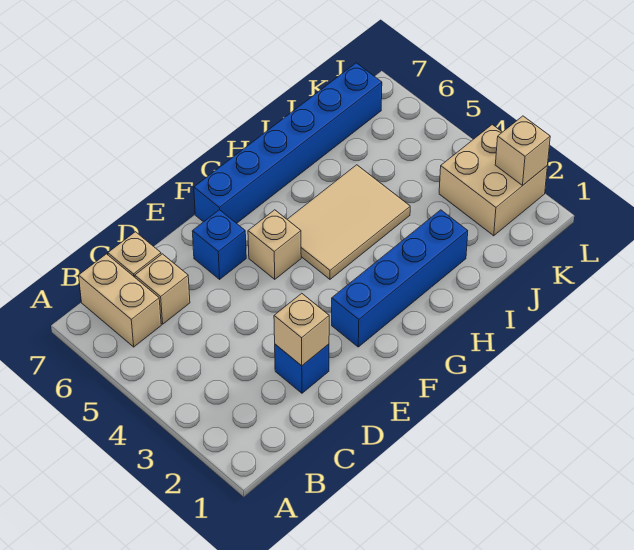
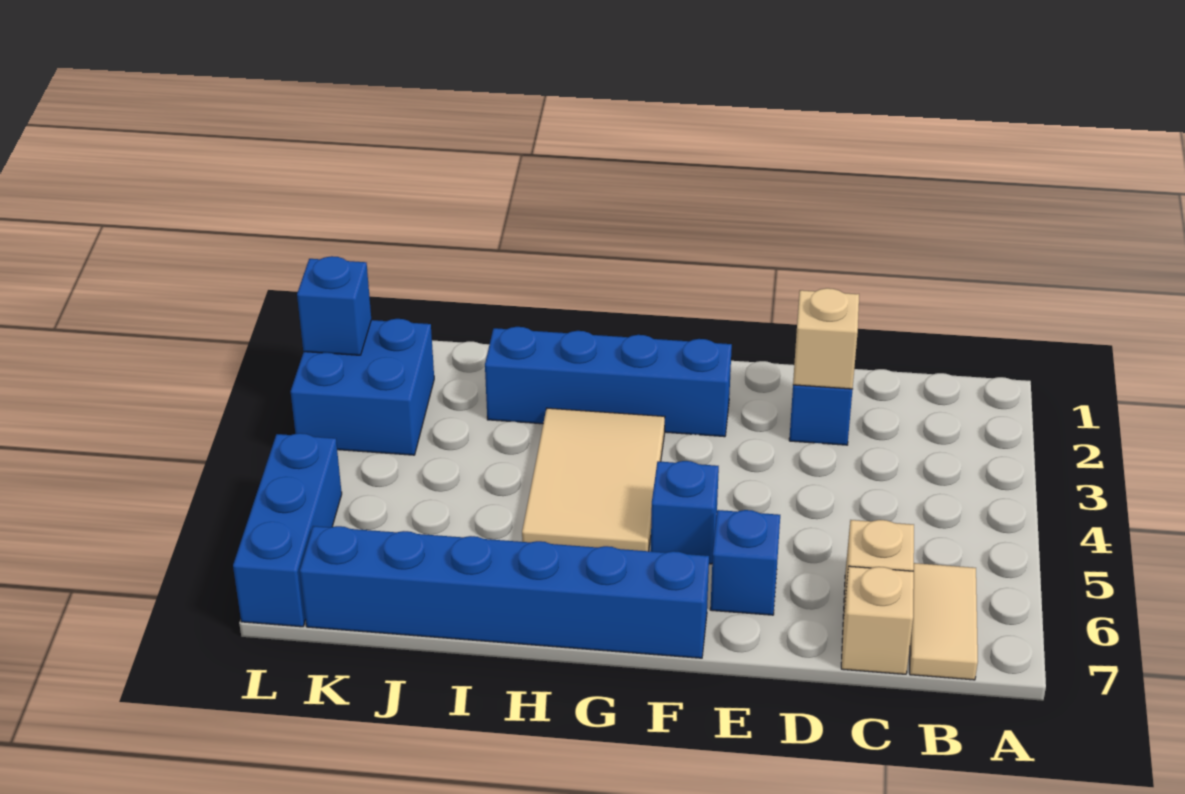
tan brick B6:B7 level 1 -> tan tile B6:B7 level 1
tan brick F5 level 1 -> blue brick F5 level 1
tan tile G4:I5 level 1 -> tan tile G3:H5 level 1
tan brick K2:L3 level 1 -> blue brick K2:L3 level 1
tan brick L2 level 2 -> blue brick L2 level 2
none -> blue brick L5:L7 level 1

